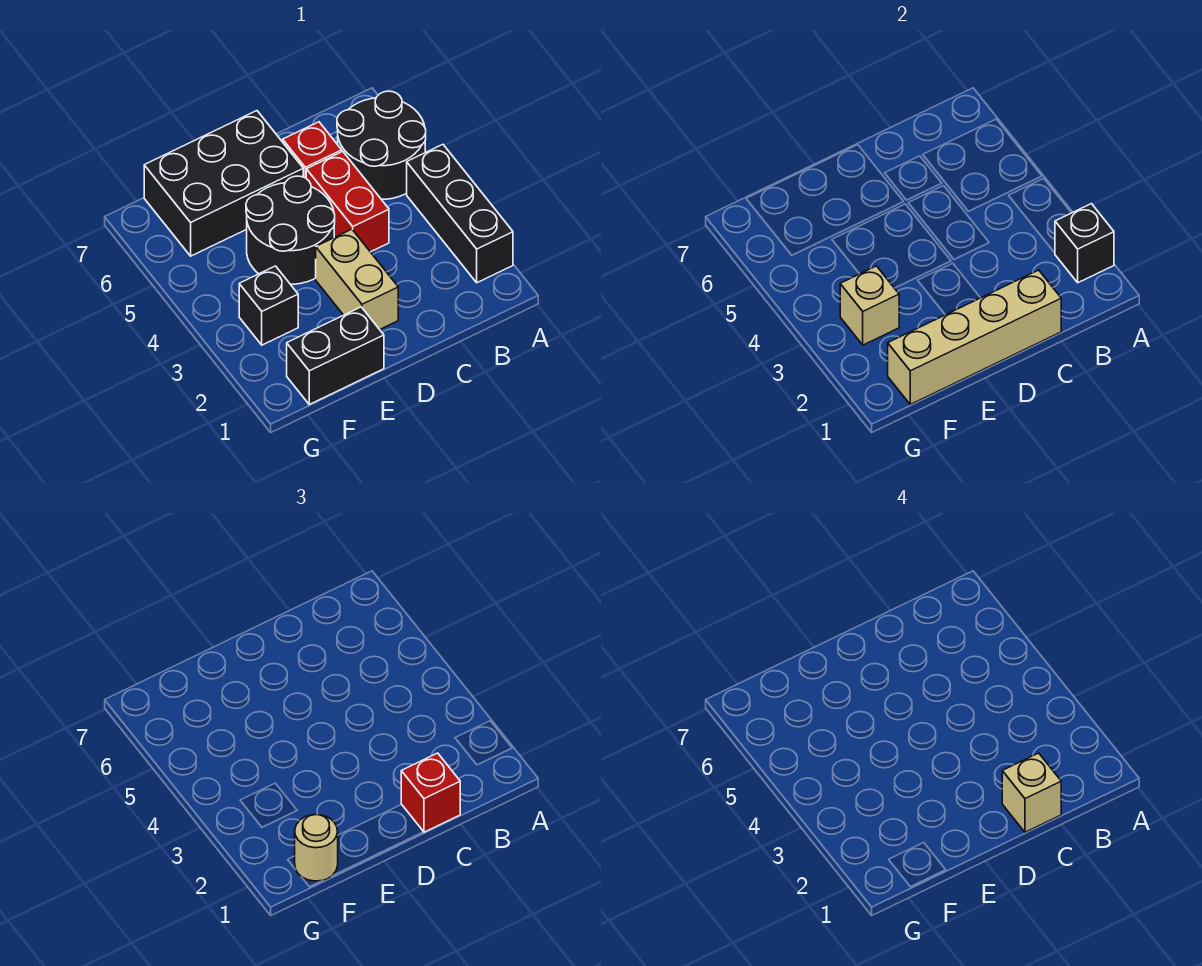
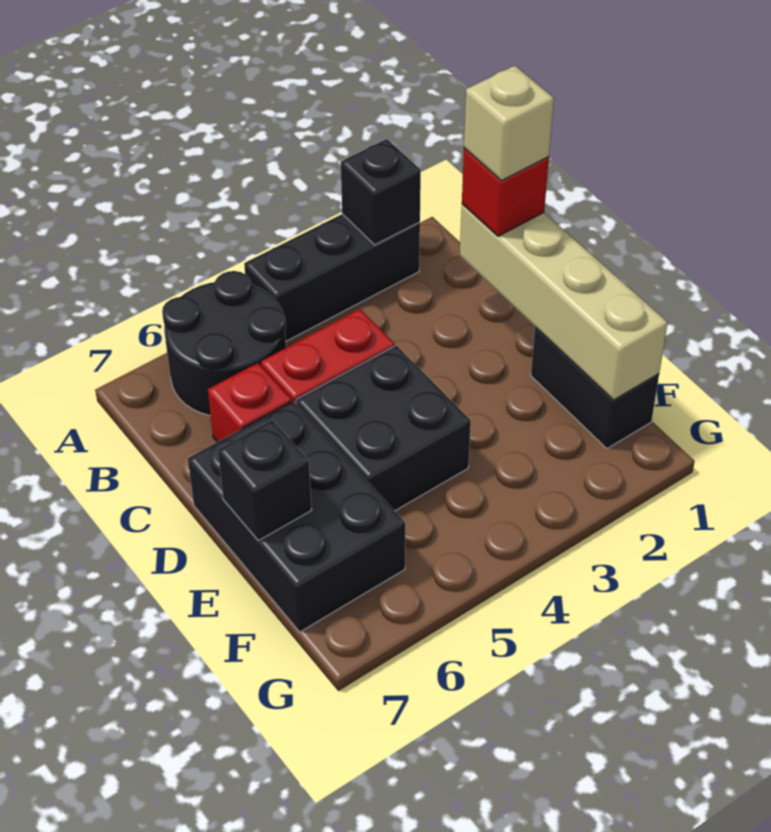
tan brick D2:D3 level 1 -> none
black round brick D4:E5 level 1 -> black brick D4:E5 level 1
tan round brick F1 level 3 -> none
black brick F3 level 1 -> black brick E7 level 2
tan brick F3 level 2 -> none

